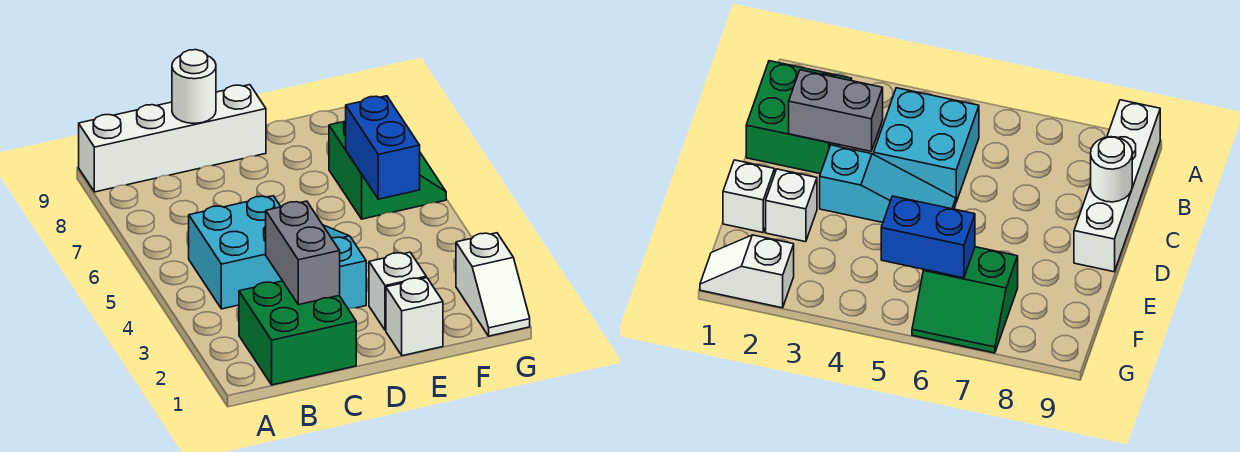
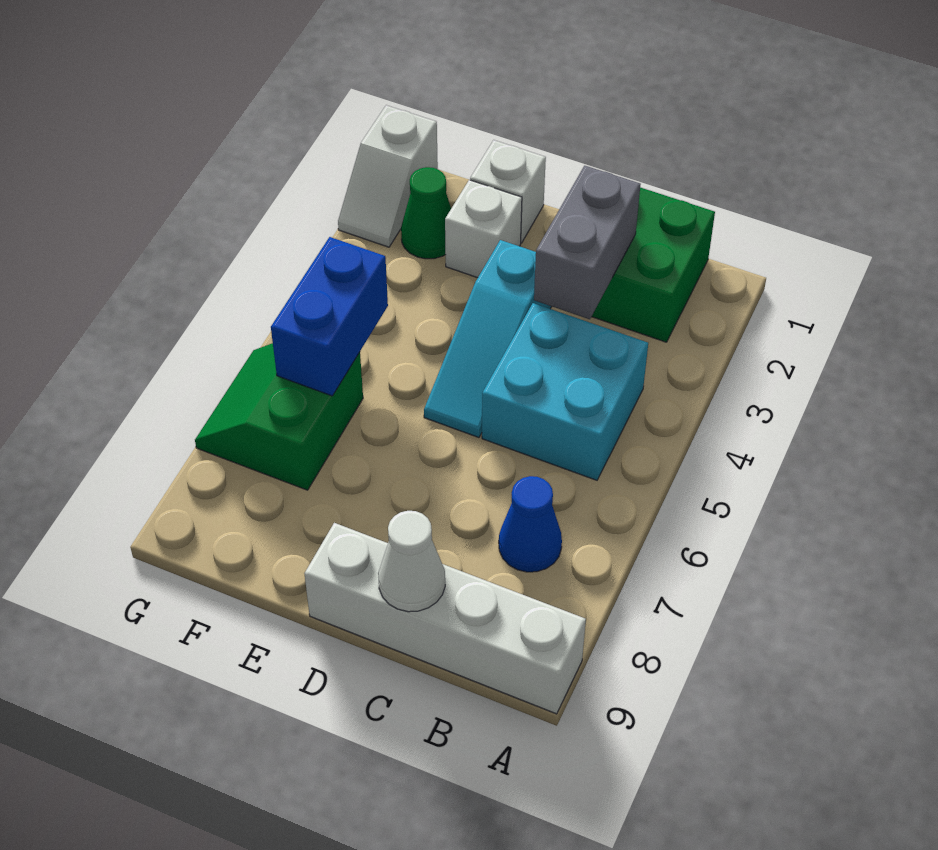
none -> blue cone B7 level 1
white round brick C9 level 2 -> white cone C9 level 2
none -> green cone F2 level 1
white slope G1:G2 level 1 top 2 -> white slope G1:G2 level 1 top 1

